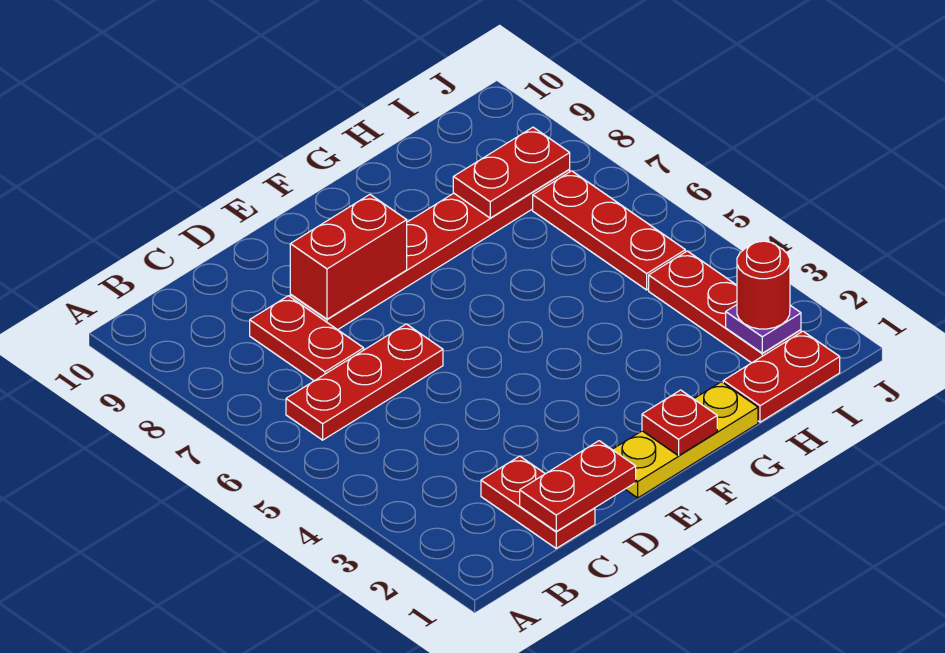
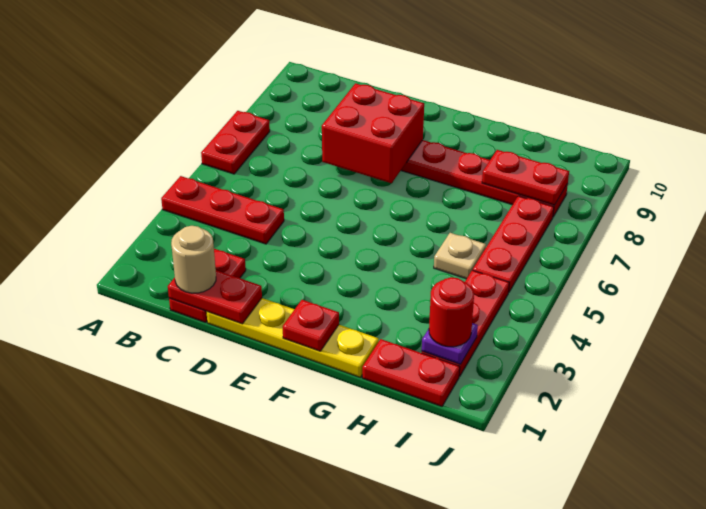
red plate B6:D6 level 1 -> red plate A4:C4 level 1
none -> tan round brick C1 level 3
red plate C7:C8 level 1 -> red plate A6:A7 level 1
red brick D8:E8 level 2 -> red brick D7:E8 level 2
yellow plate E1:G1 level 1 -> yellow plate D1:G1 level 1
none -> tan plate H5 level 1

